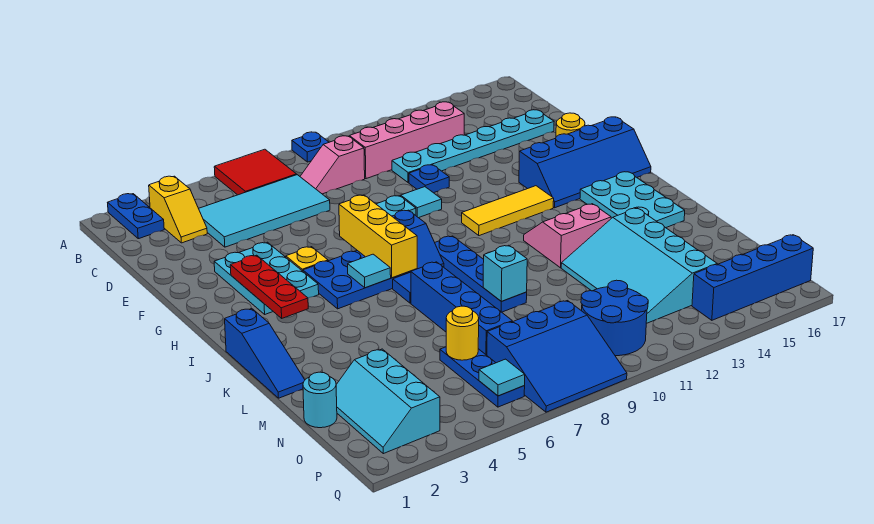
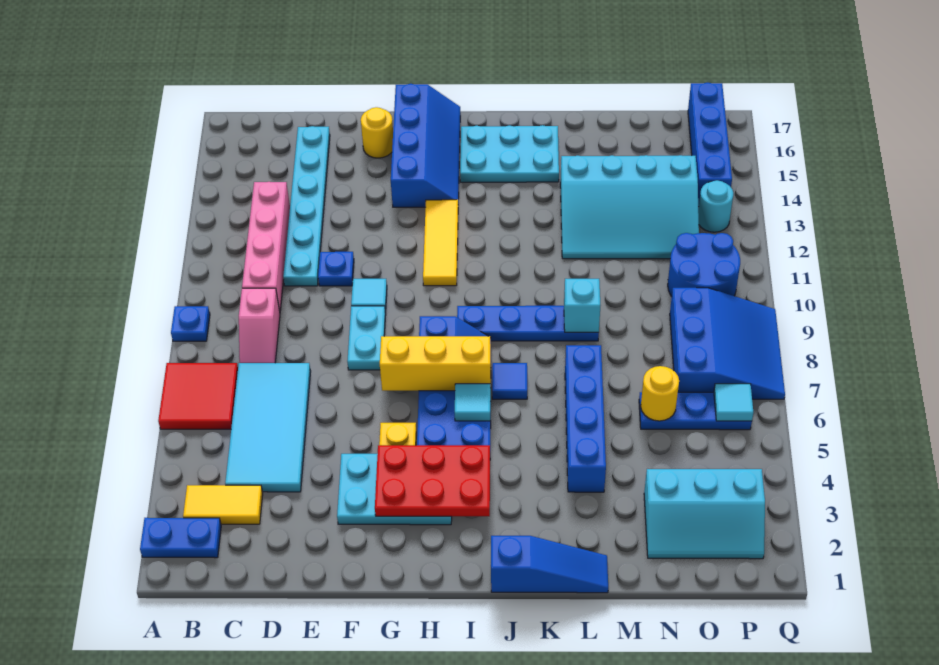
yellow slope B3:C3 level 1 top B -> yellow tile B3:C3 level 1
red plate G3:I3 level 2 -> red plate G3:I4 level 2
pink slope J12:K13 level 1 top K -> none
blue brick K7:N7 level 1 -> blue brick L4:L7 level 1
cyan round brick N1 level 1 -> cyan round brick P13 level 1

